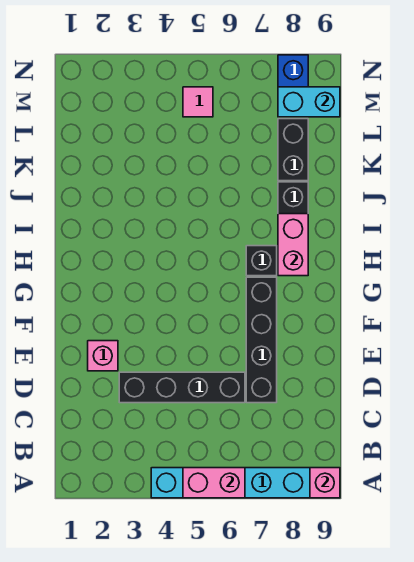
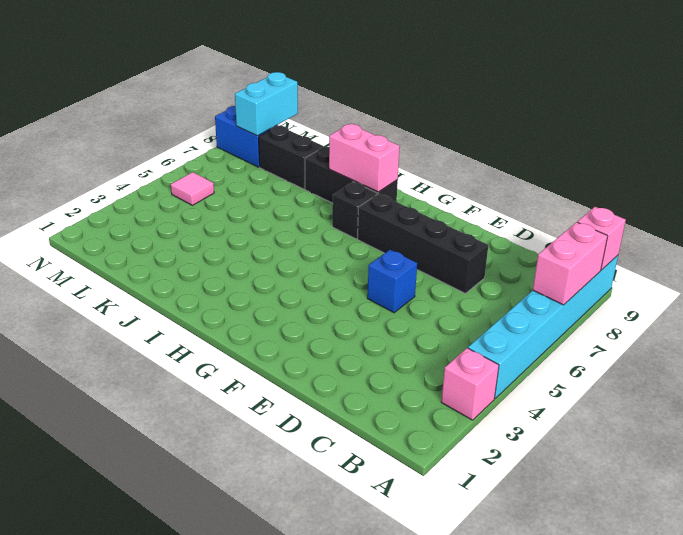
pink brick A5:A6 level 2 -> pink brick A7:A8 level 2
black brick D3:D6 level 1 -> none
pink brick E2 level 1 -> pink brick A3 level 1
none -> blue brick E5 level 1

